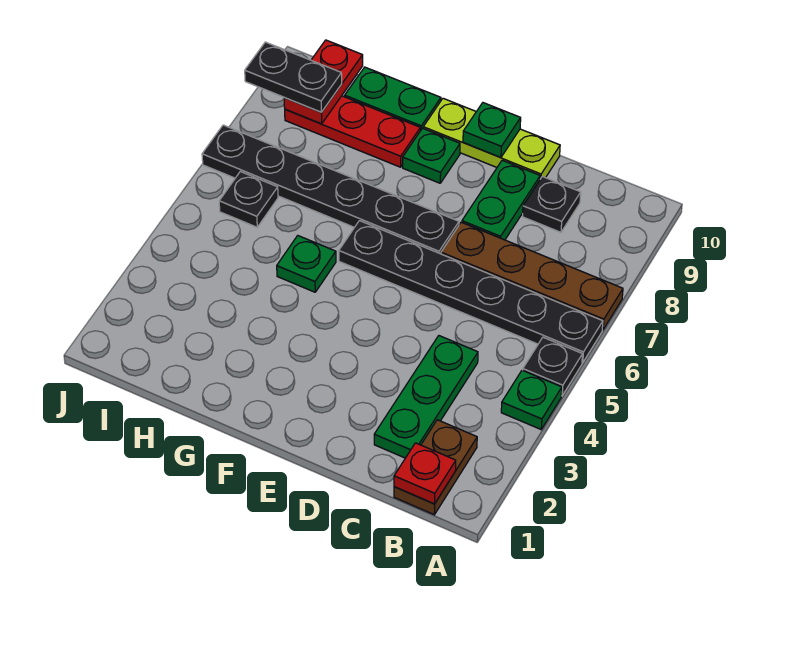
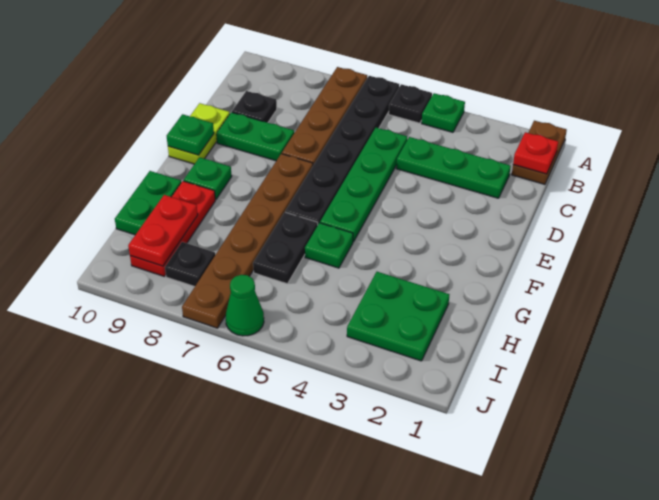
brown plate B1:B2 level 1 -> brown plate A1:B1 level 1
none -> green plate C5:F5 level 1
lime plate D10:F10 level 1 -> lime plate D10:E10 level 1
black plate E7:J7 level 1 -> brown plate E7:J7 level 1
none -> green plate H2:I3 level 1
black plate I6 level 1 -> black plate I8 level 1
red plate I9:I10 level 2 -> red plate H9:I9 level 2
black plate I9:J9 level 3 -> black plate G6:H6 level 1
none -> green cone J6 level 1

